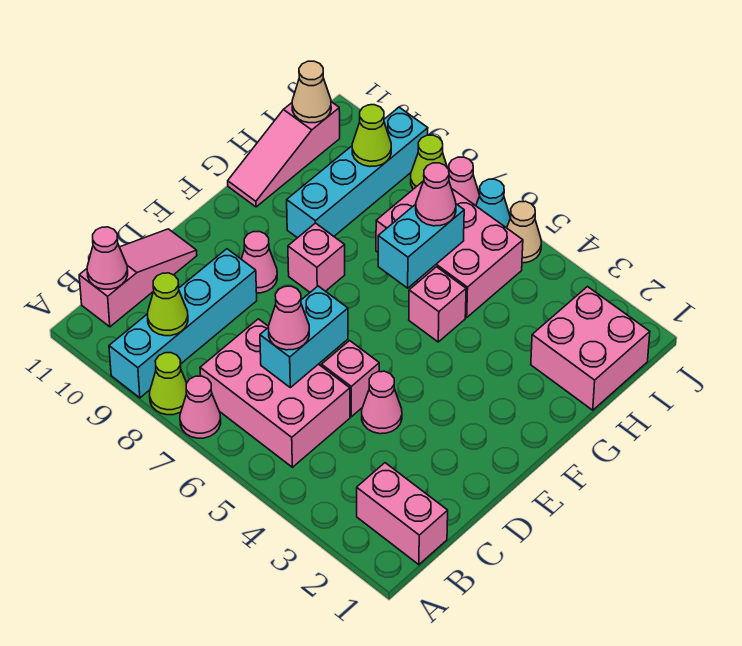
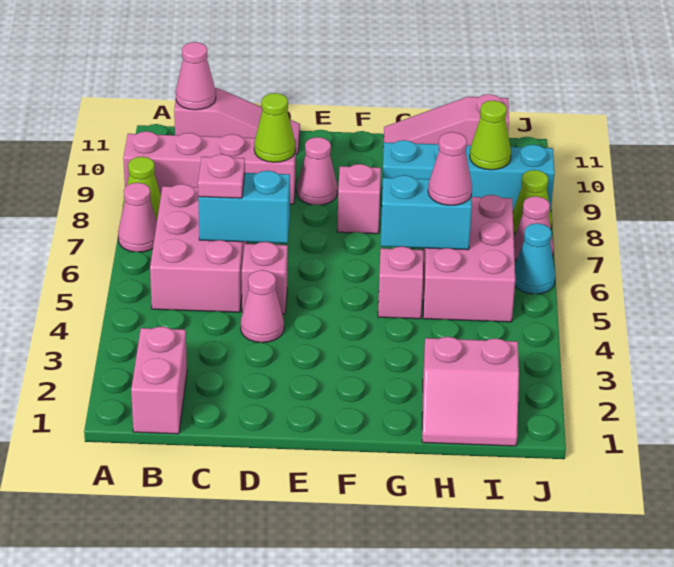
cyan brick A9:D9 level 1 -> pink brick A9:D9 level 1
lime cone B9 level 2 -> lime cone D9 level 2
pink cone C6 level 3 -> pink plate C6 level 3
pink brick H1:I2 level 1 -> pink slope H1:I2 level 1 top 2
tan cone I11 level 2 -> none
tan cone J5 level 1 -> none

